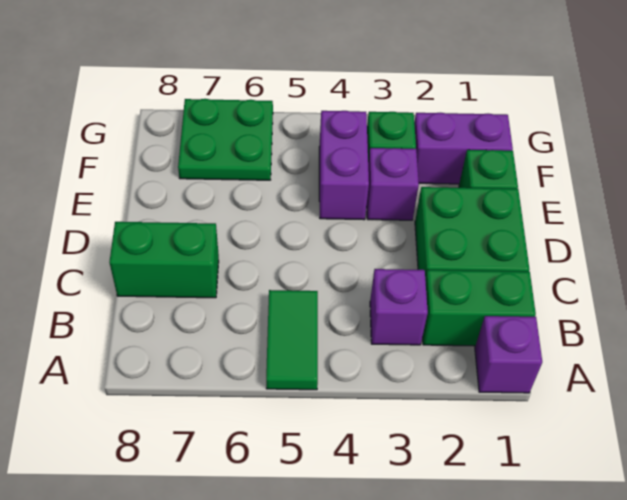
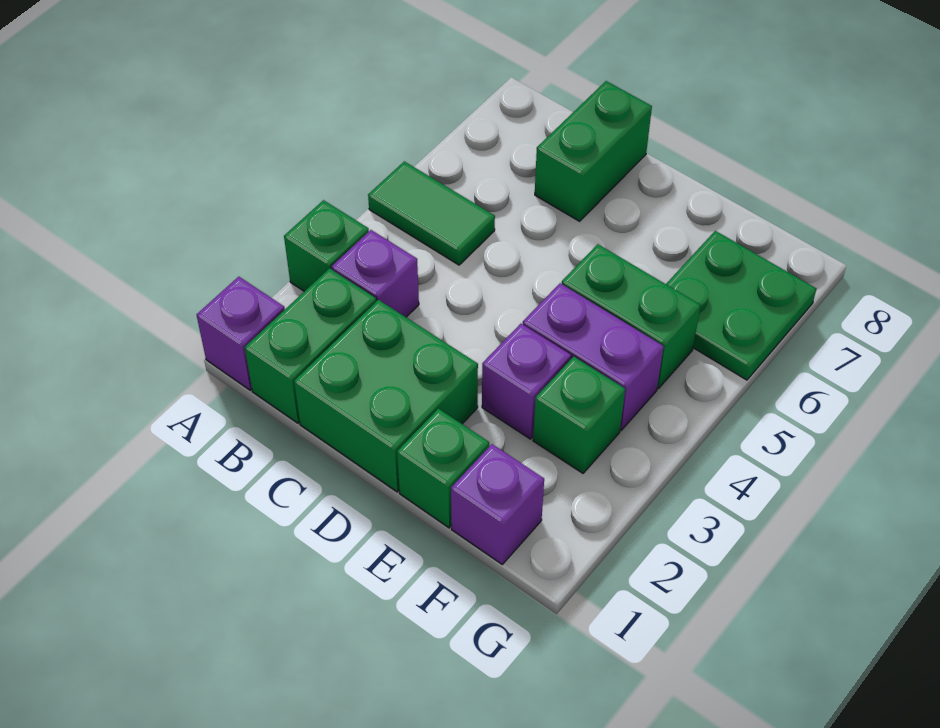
none -> green brick A3 level 1
none -> green brick E5:F5 level 1
purple brick F1:F2 level 1 -> purple brick F1 level 1

